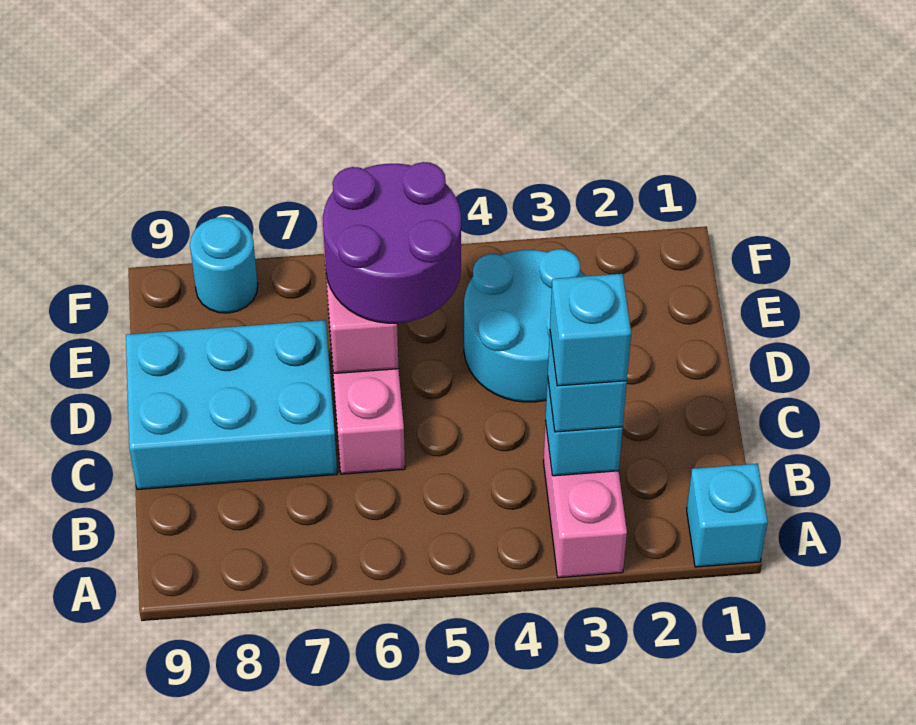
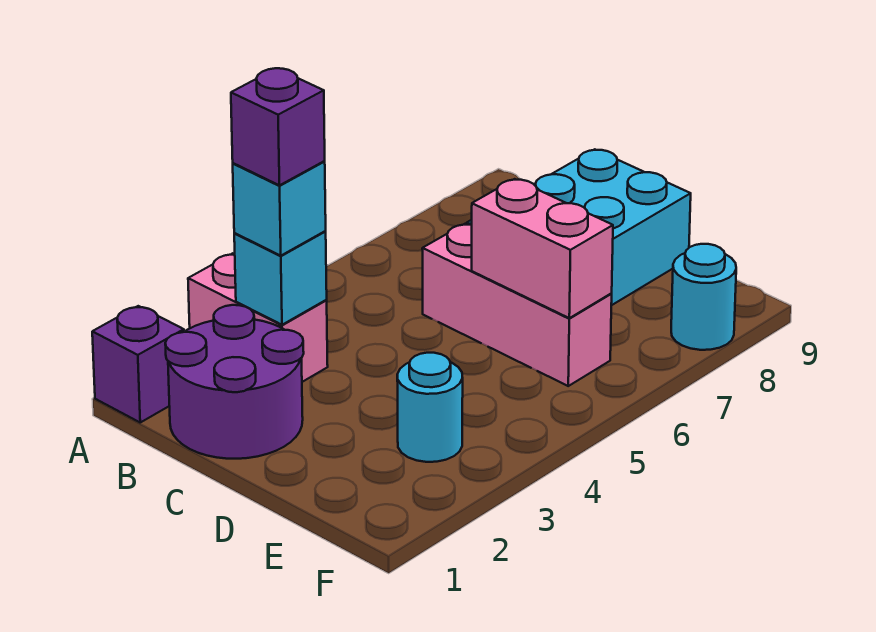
cyan brick A1 level 1 -> purple brick A1 level 1
cyan brick B3 level 4 -> purple brick B3 level 4
cyan round brick D3:E4 level 1 -> cyan round brick E3 level 1
purple round brick D5:E6 level 3 -> purple round brick B1:C2 level 1

